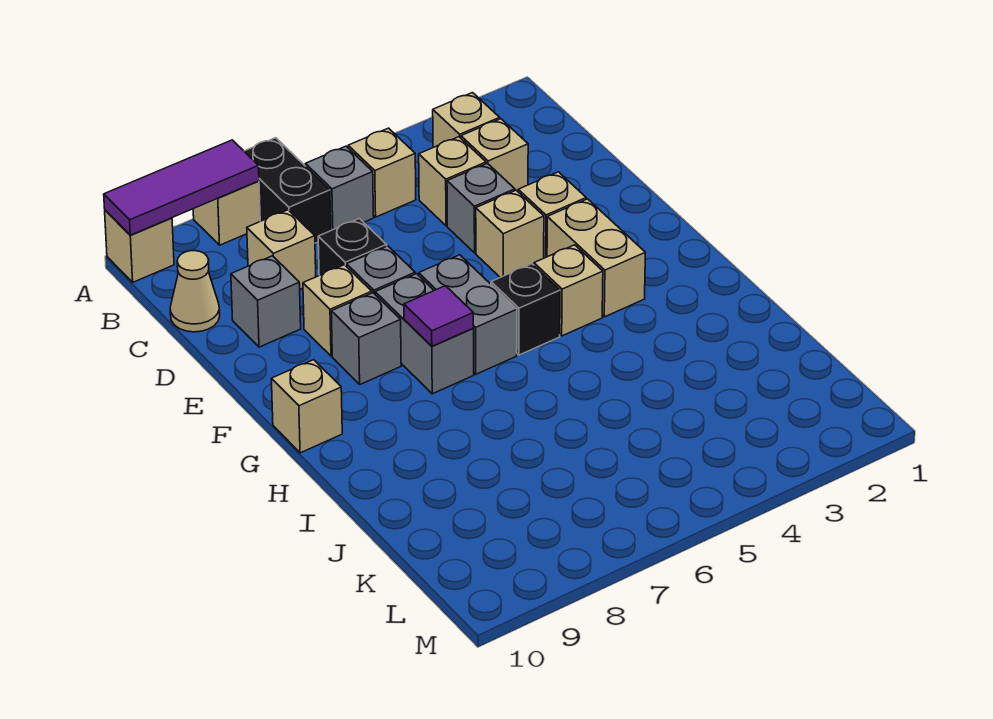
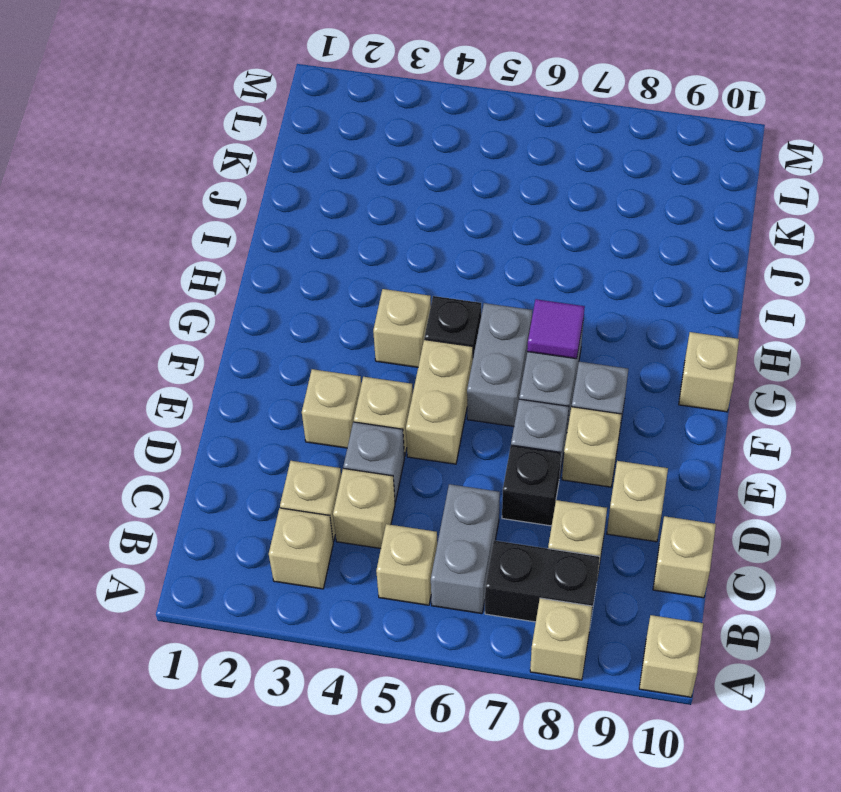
black brick A7:B7 level 1 -> black brick B7:B8 level 1
purple tile A8:A10 level 2 -> none
grey brick B6 level 1 -> grey brick B6:C6 level 1
tan cone C10 level 1 -> tan brick C10 level 1
grey brick D9 level 1 -> tan brick D9 level 1
tan brick F3:G3 level 1 -> tan brick E5:F5 level 1

